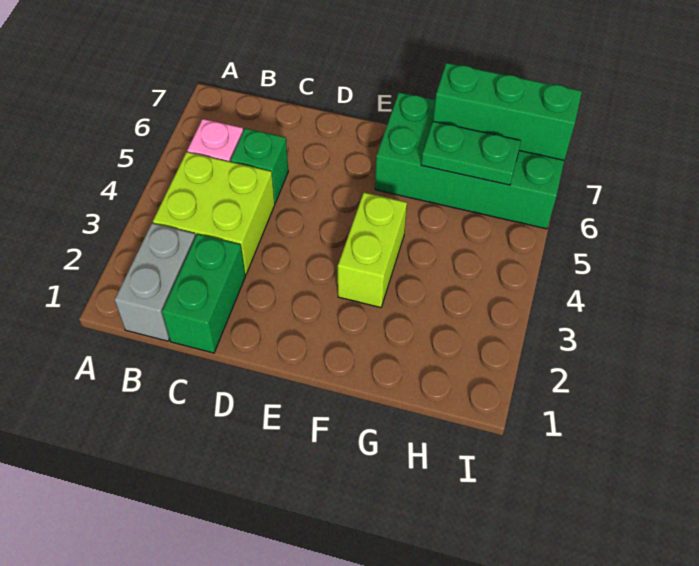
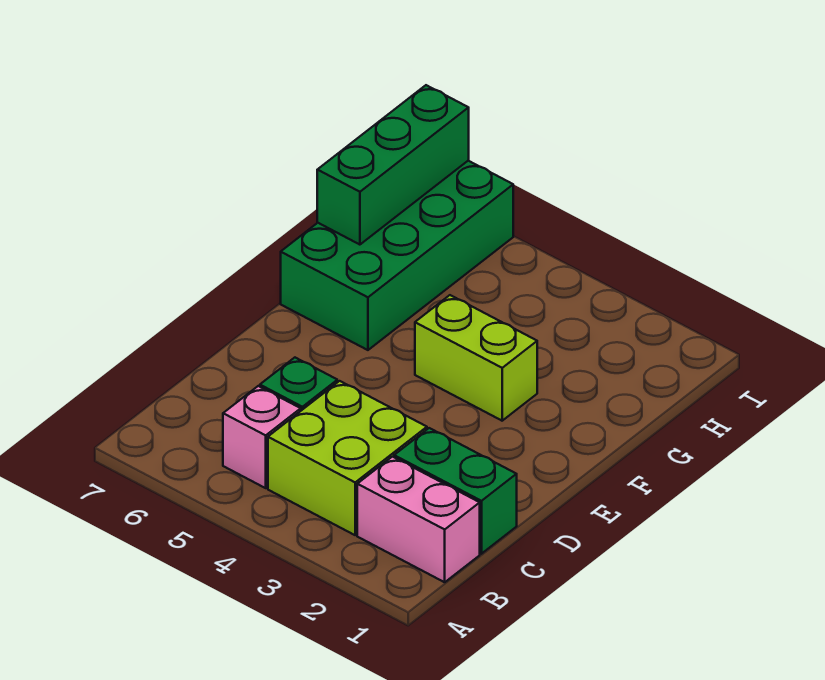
grey brick B1:B2 level 1 -> pink brick B1:B2 level 1
green plate G6:H6 level 2 -> none

